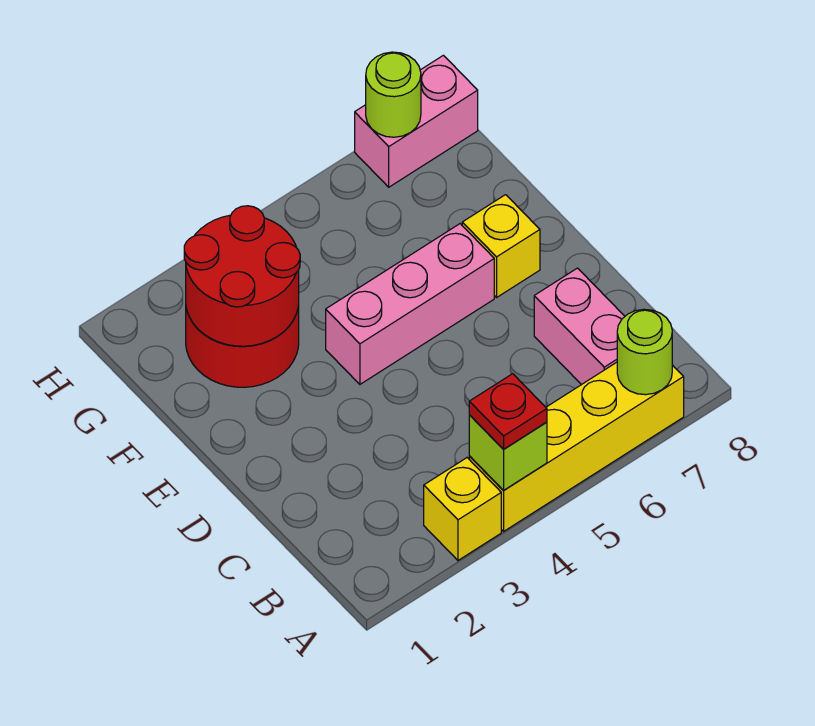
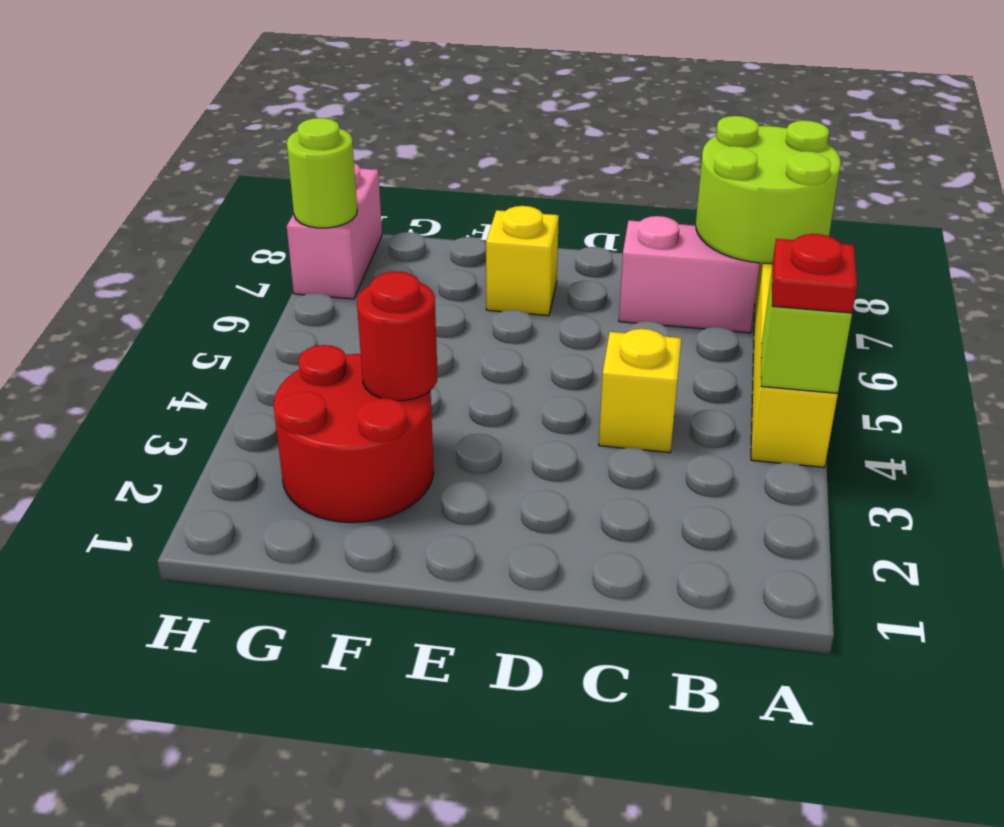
yellow brick A3 level 1 -> yellow brick C4 level 1
lime round brick A7 level 2 -> lime round brick A7:B8 level 2
pink brick E4:E6 level 1 -> none
red round brick F2:G3 level 2 -> red round brick F3 level 2

